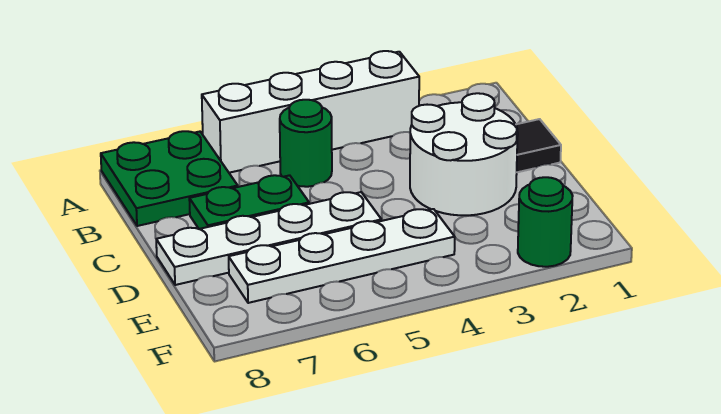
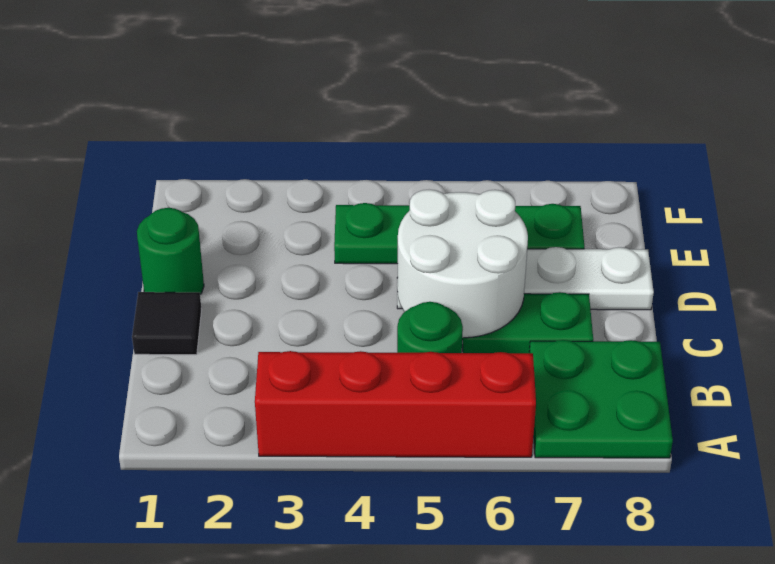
white brick A3:A6 level 1 -> red brick A3:A6 level 1
white round brick C2:D3 level 1 -> white round brick C5:D6 level 2
white plate E4:E7 level 1 -> green plate E4:E7 level 1
green round brick F2 level 1 -> green round brick D1 level 1

